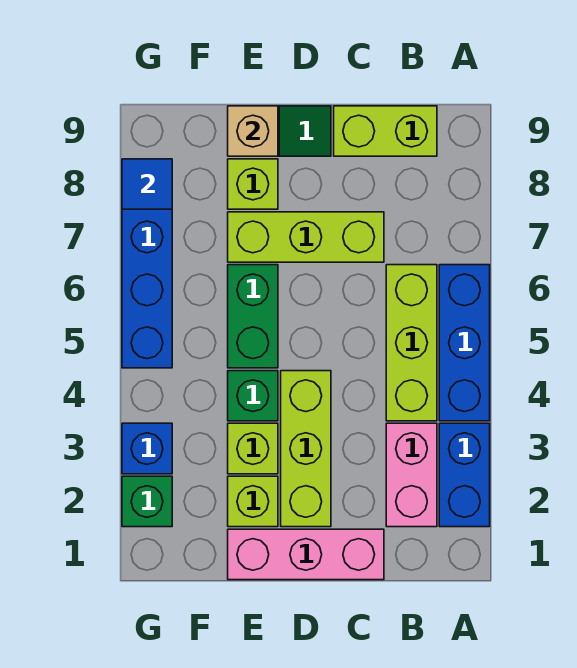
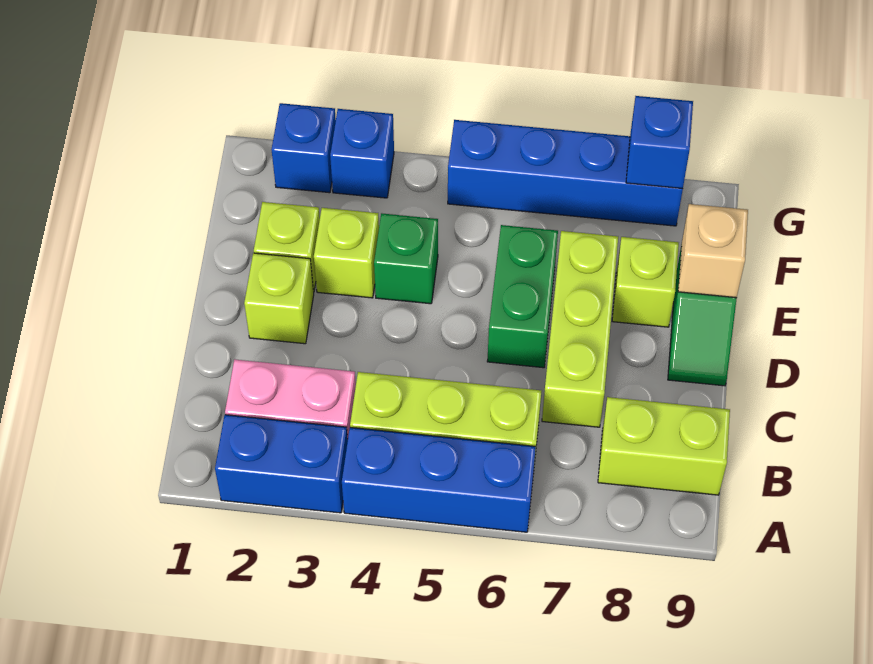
lime brick B9:C9 level 1 -> lime brick B8:B9 level 1
pink brick C1:E1 level 1 -> none
lime brick D2:D4 level 1 -> lime brick D2 level 1
green brick E5:E6 level 1 -> green brick D6:E6 level 1
green brick G2 level 1 -> blue brick G2 level 1
blue tile G8 level 2 -> blue brick G8 level 2

